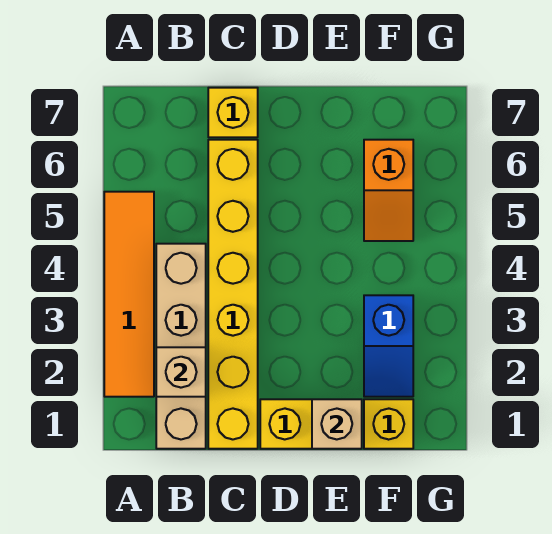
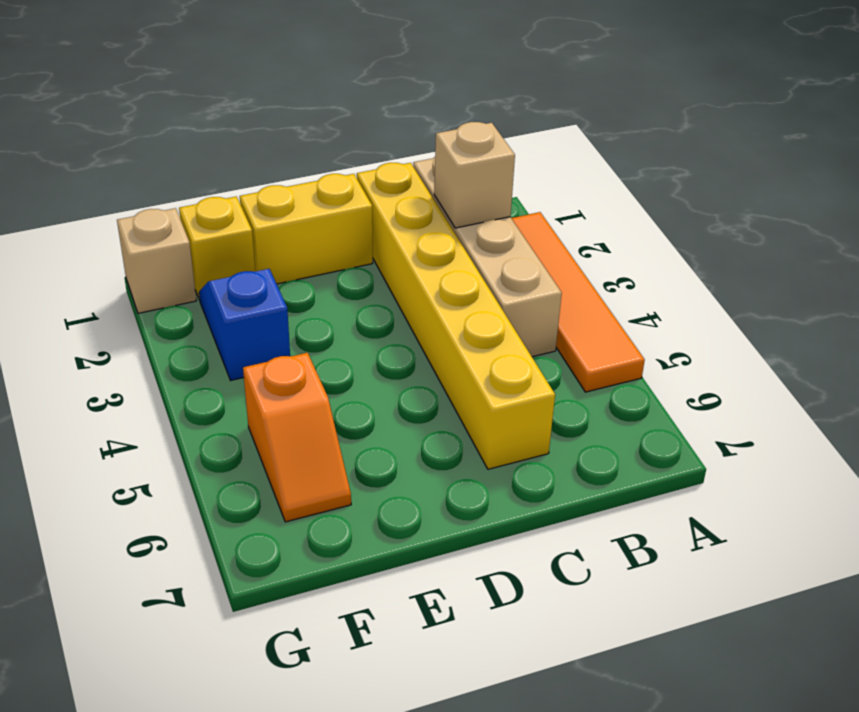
yellow brick C7 level 1 -> none
tan brick E1 level 2 -> tan brick G1 level 1
orange slope F5:F6 level 1 top 6 -> orange slope F5:F6 level 1 top 5

